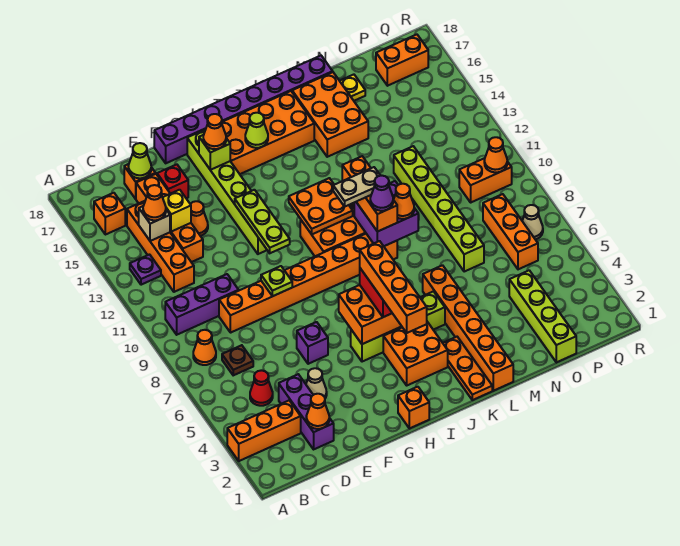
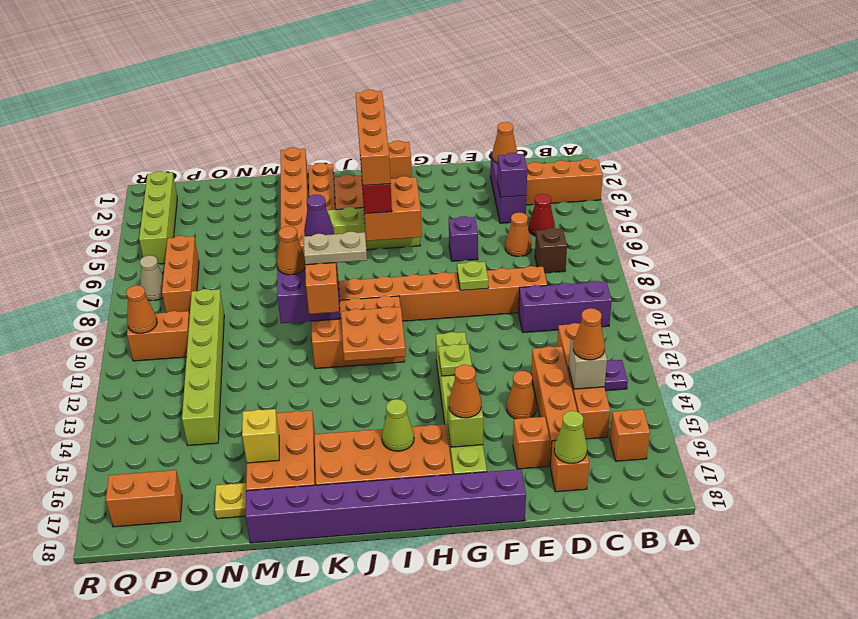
orange cone B8 level 1 -> orange cone D6 level 1
brown plate C7 level 1 -> brown brick C7 level 1
none -> purple brick D4 level 2
yellow brick D14 level 2 -> yellow brick M16 level 2
tan cone E4 level 1 -> none
red brick E16 level 1 -> orange brick E16 level 1
lime plate G11:G13 level 2 -> lime plate G13 level 2
lime brick N7:N12 level 1 -> lime brick O9:O14 level 1
lime brick O1:O4 level 1 -> lime brick Q2:Q5 level 1

